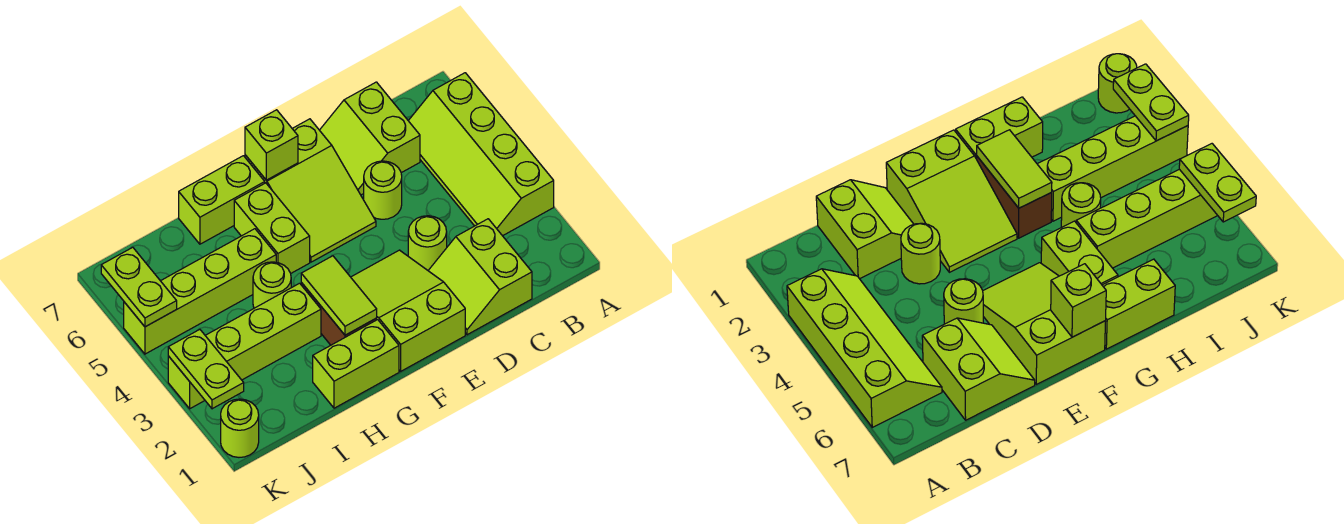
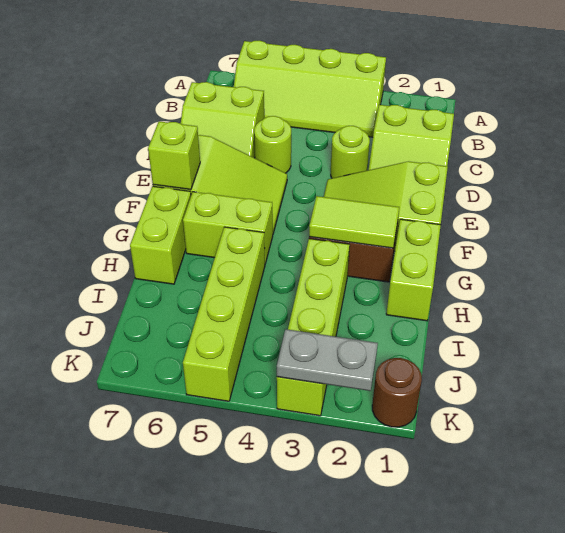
lime round brick H4 level 1 -> none
lime round brick K1 level 1 -> brown round brick K1 level 1
lime plate K2:K3 level 2 -> grey plate K2:K3 level 2
lime plate K5:K6 level 2 -> none

